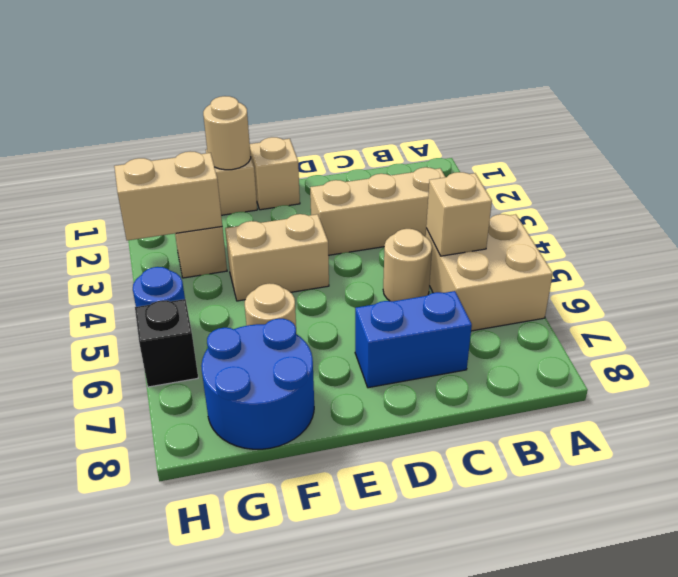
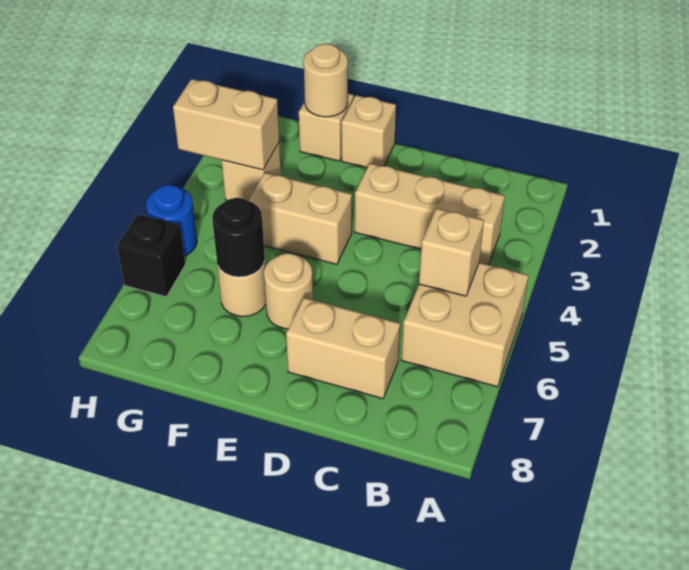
tan round brick C5 level 1 -> tan round brick E6 level 1
blue brick C7:D7 level 1 -> tan brick C7:D7 level 1
none -> black round brick F6 level 2
blue round brick F7:G8 level 1 -> none

